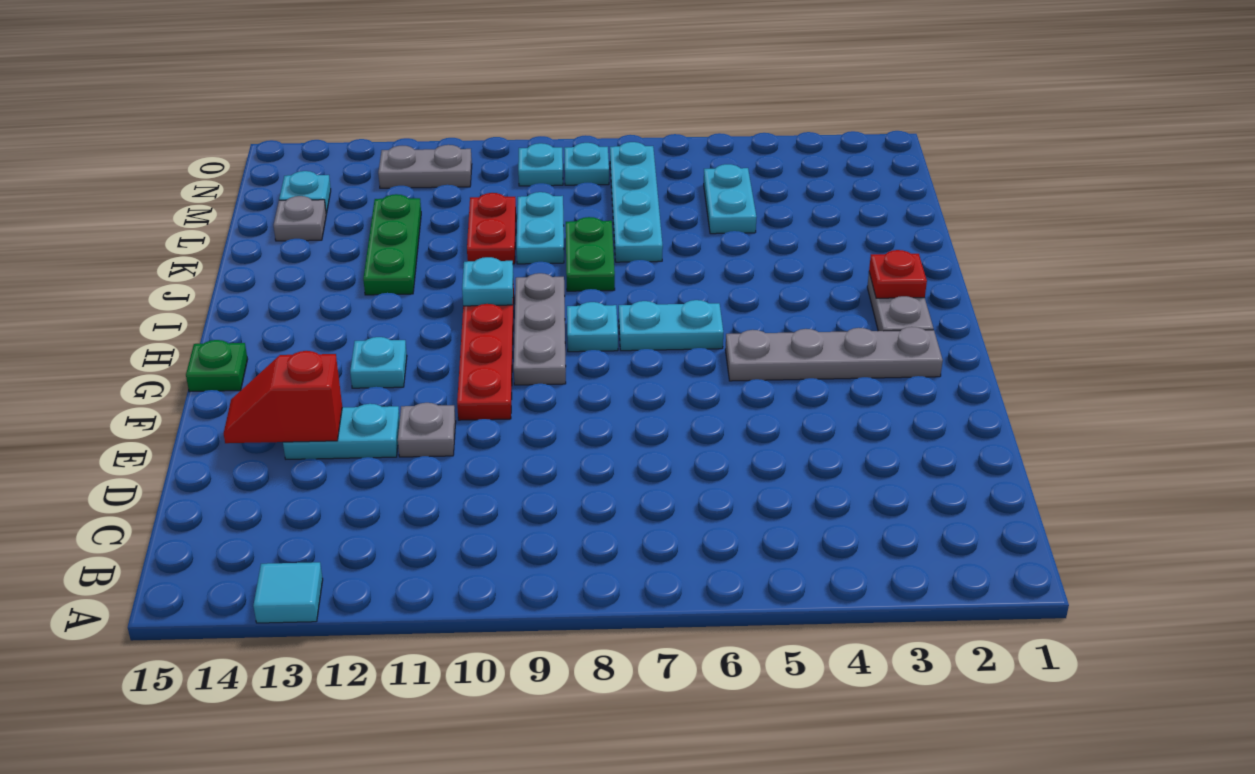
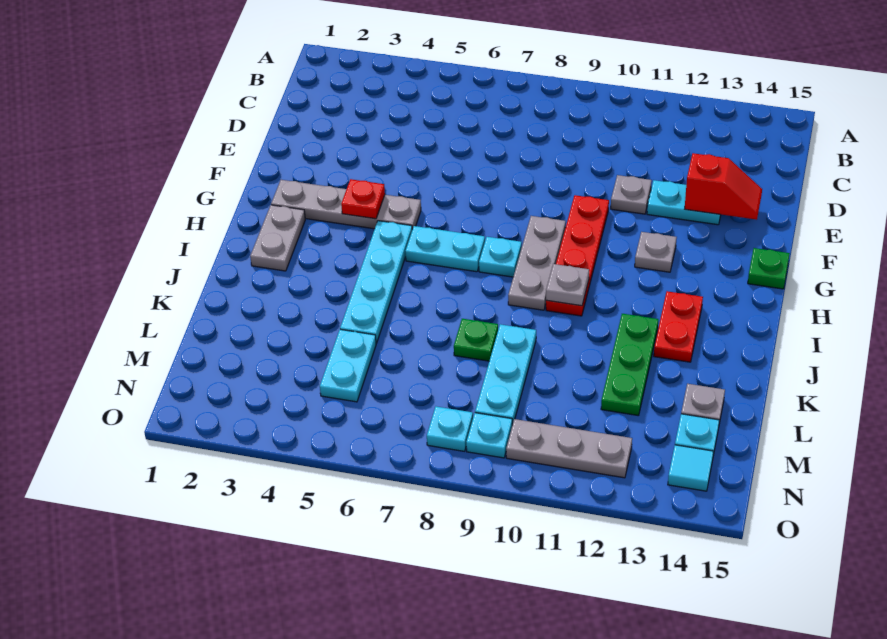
cyan tile A13 level 1 -> cyan tile N14 level 1
cyan plate G12 level 1 -> grey plate G12 level 1
red plate I2 level 2 -> red plate G4 level 2
cyan plate I10 level 2 -> grey plate I10 level 2
green plate J8:K8 level 1 -> green plate K8 level 1
cyan plate K7:N7 level 1 -> cyan plate H5:K5 level 1
cyan plate K9:L9 level 1 -> cyan plate K9:M9 level 1
red plate K10:L10 level 1 -> red plate I13:J13 level 1
grey plate N11:N12 level 1 -> grey plate N10:N12 level 1

